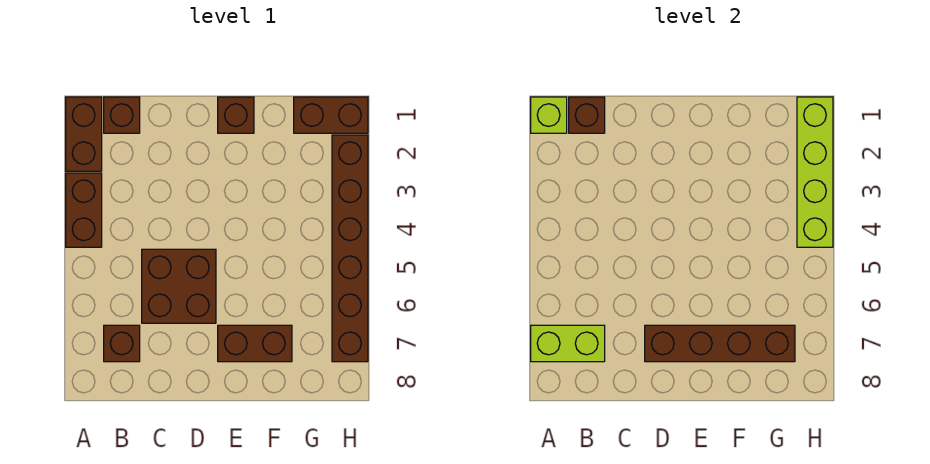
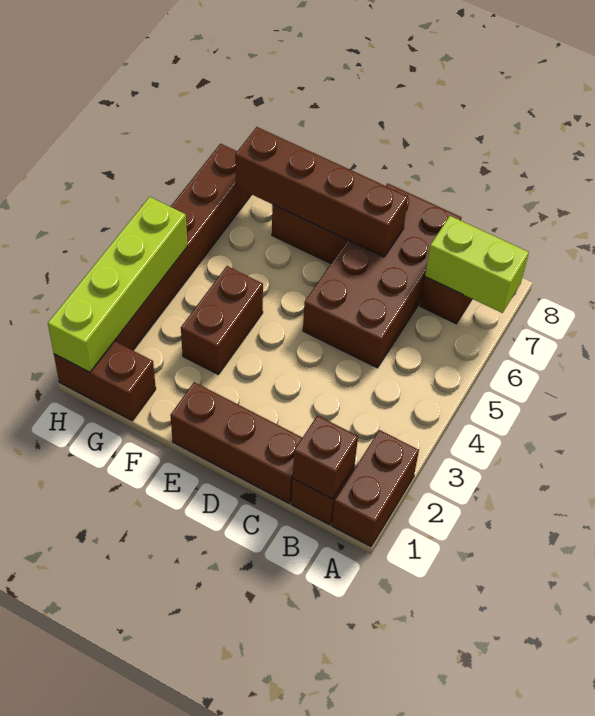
lime brick A1 level 2 -> none
brown brick A3:A4 level 1 -> brown brick F3:F4 level 1
brown brick C5:D6 level 1 -> brown brick C5:D8 level 1
brown brick E1 level 1 -> brown brick C1:E1 level 1

